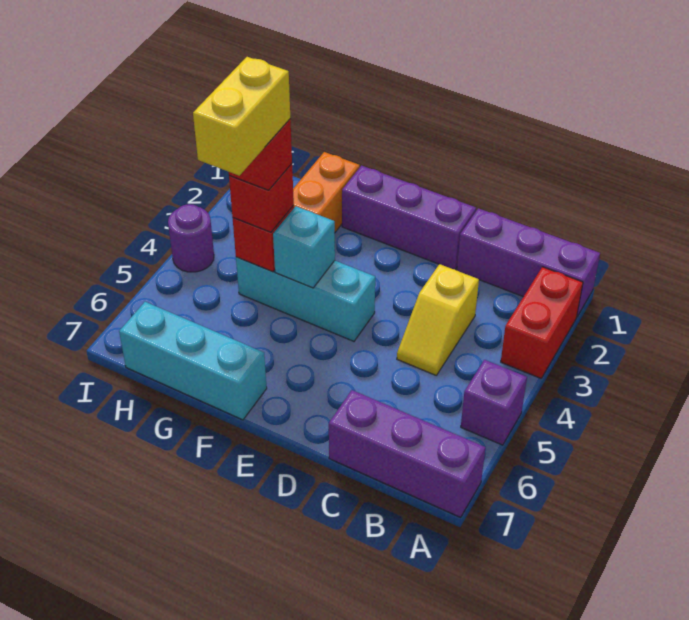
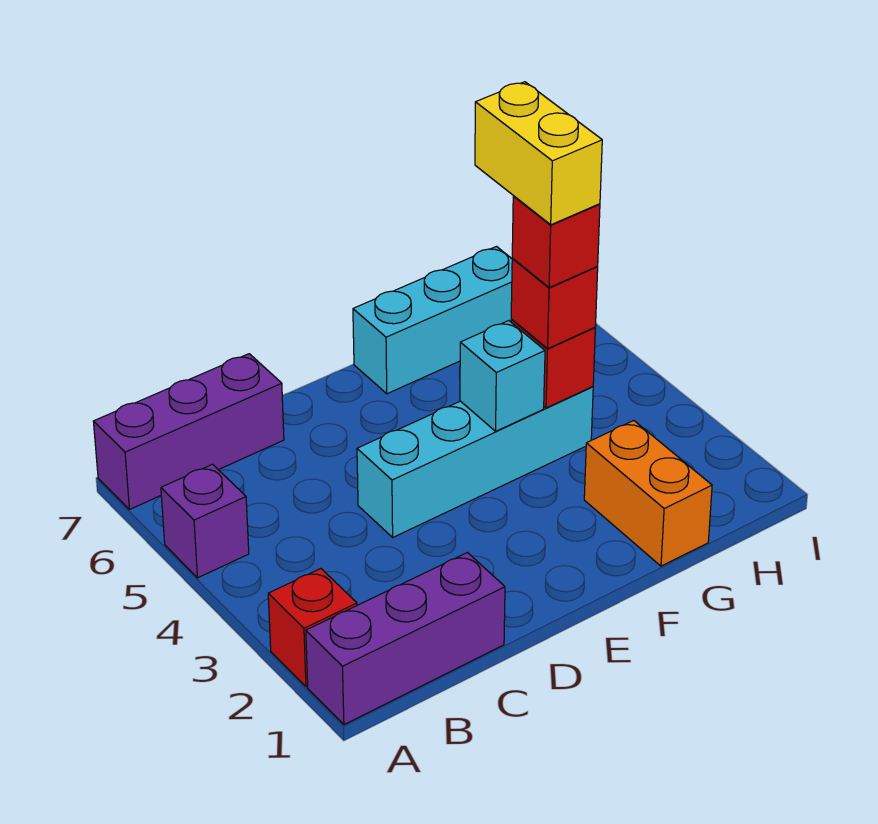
red brick A2:A3 level 1 -> red brick A2 level 1
yellow slope C3:C4 level 1 top 3 -> none
purple brick D1:F1 level 1 -> none
cyan brick E4:G4 level 1 -> cyan brick D4:G4 level 1
purple round brick I4 level 1 -> none

